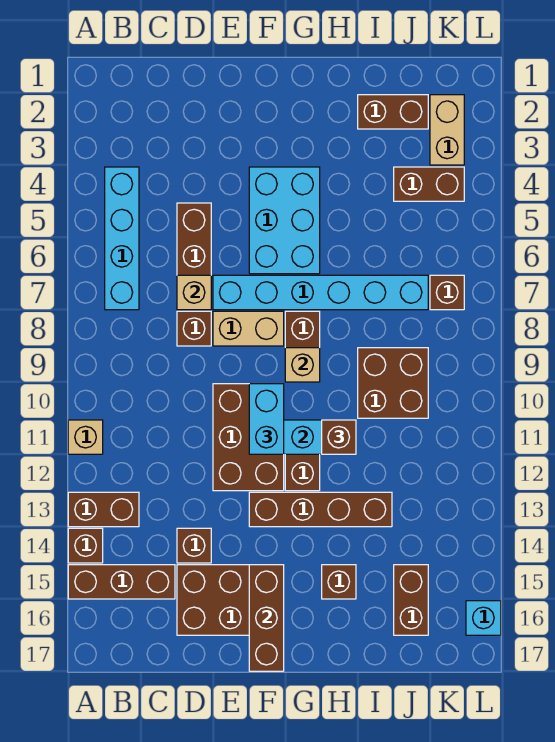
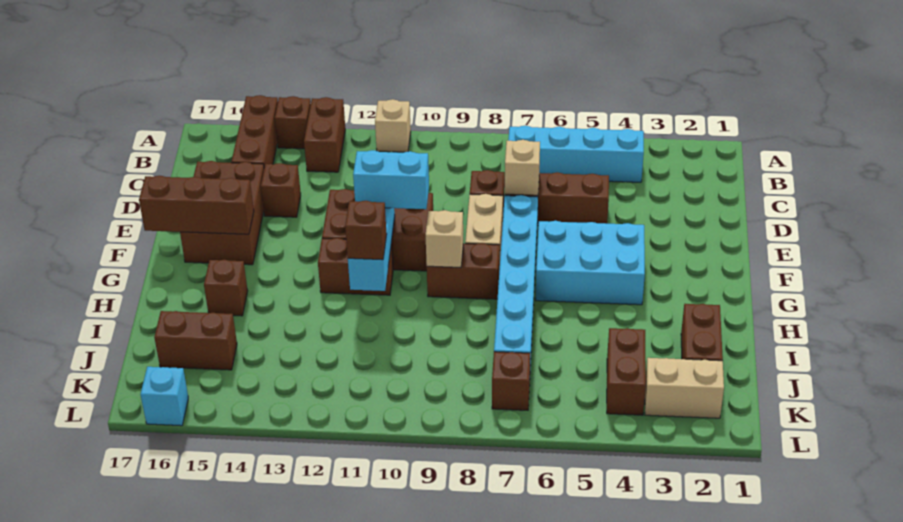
brown brick F13:I13 level 1 -> none
brown brick I9:J10 level 1 -> none

